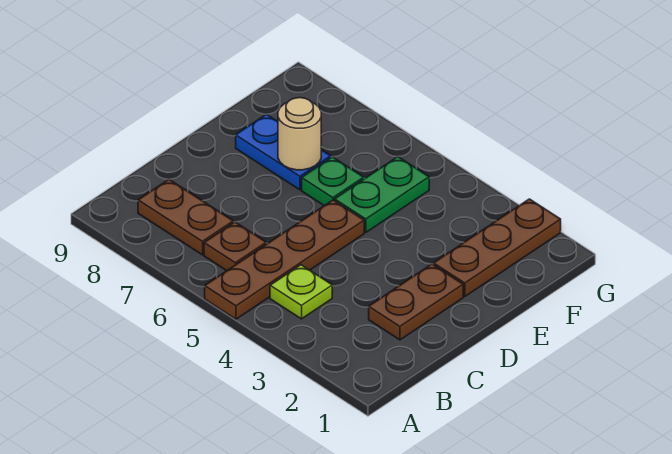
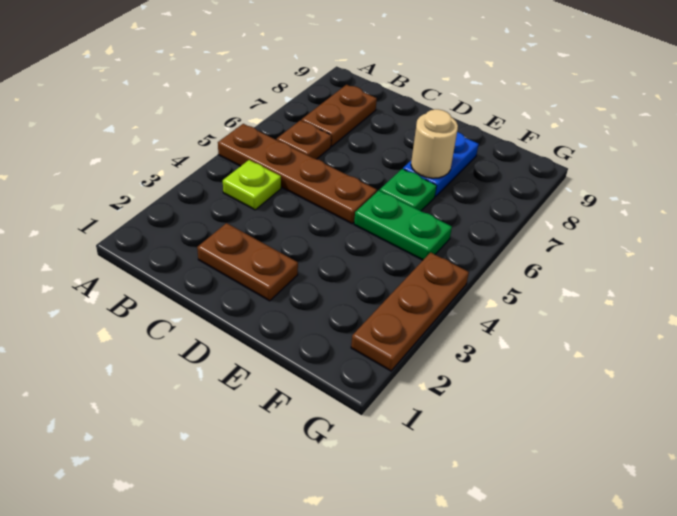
brown plate E2:G2 level 1 -> brown plate G2:G4 level 1

